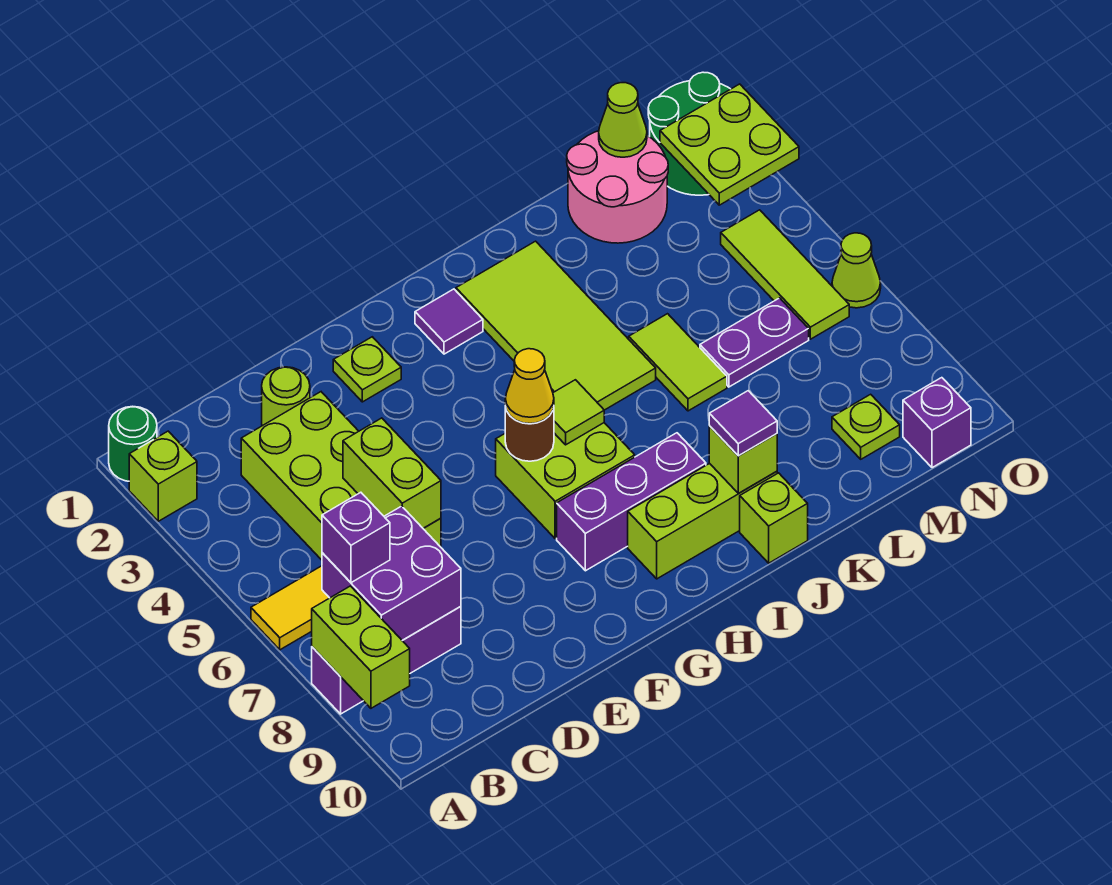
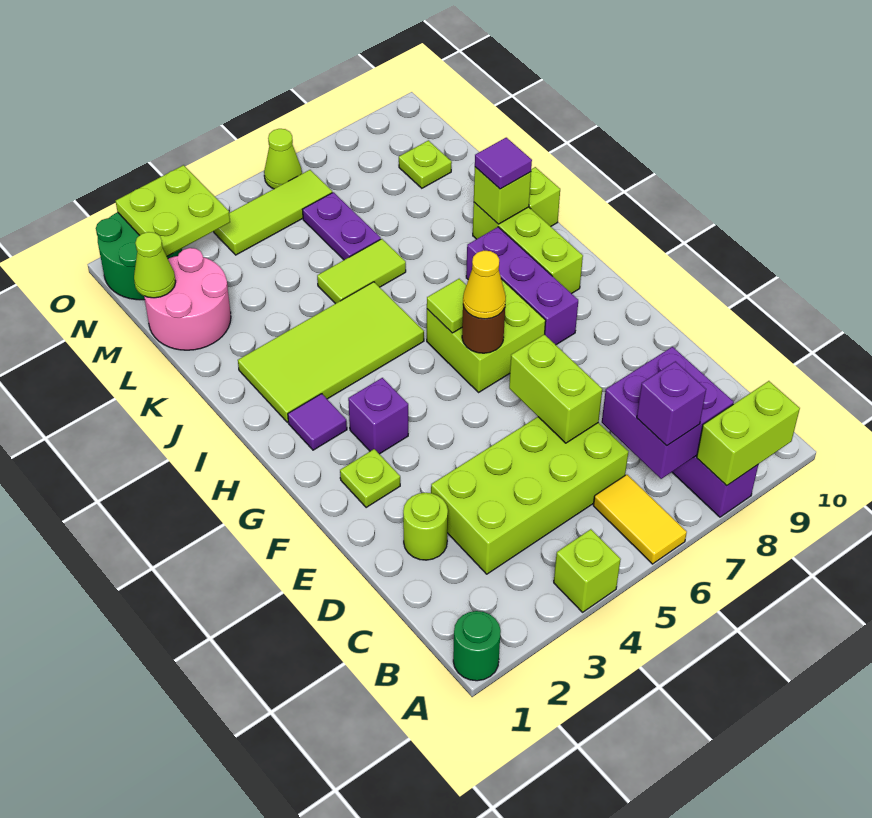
lime brick A2 level 1 -> lime brick A4 level 1
lime brick D5:D6 level 2 -> lime brick D6:E6 level 2
purple brick N10 level 1 -> purple brick G3 level 1

